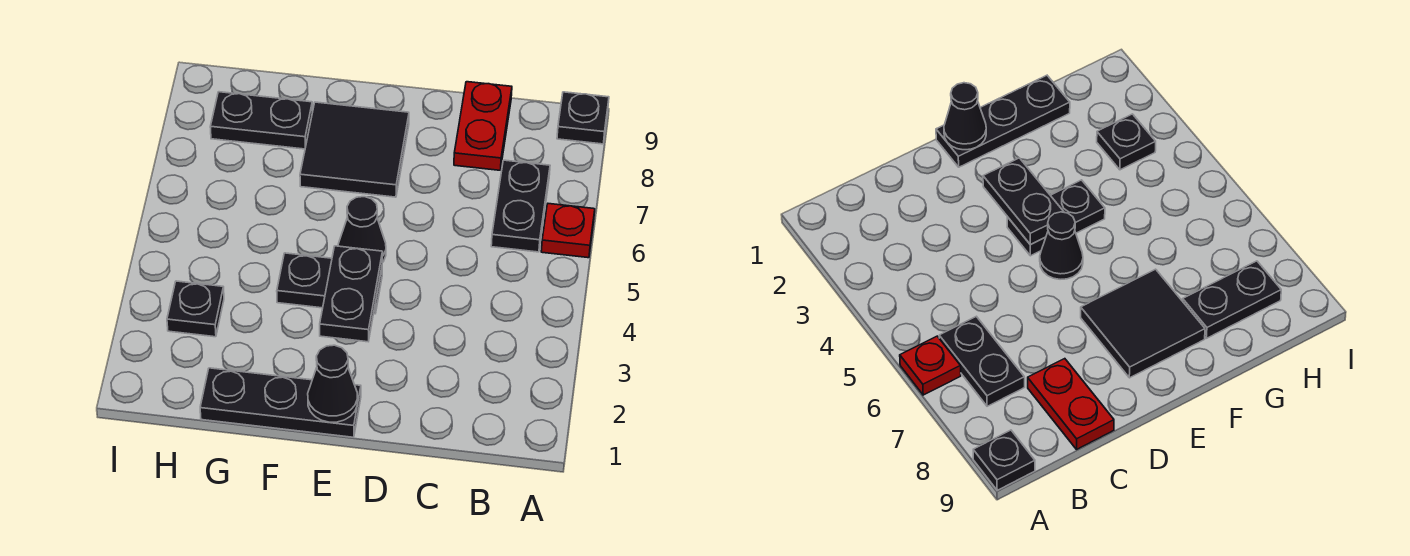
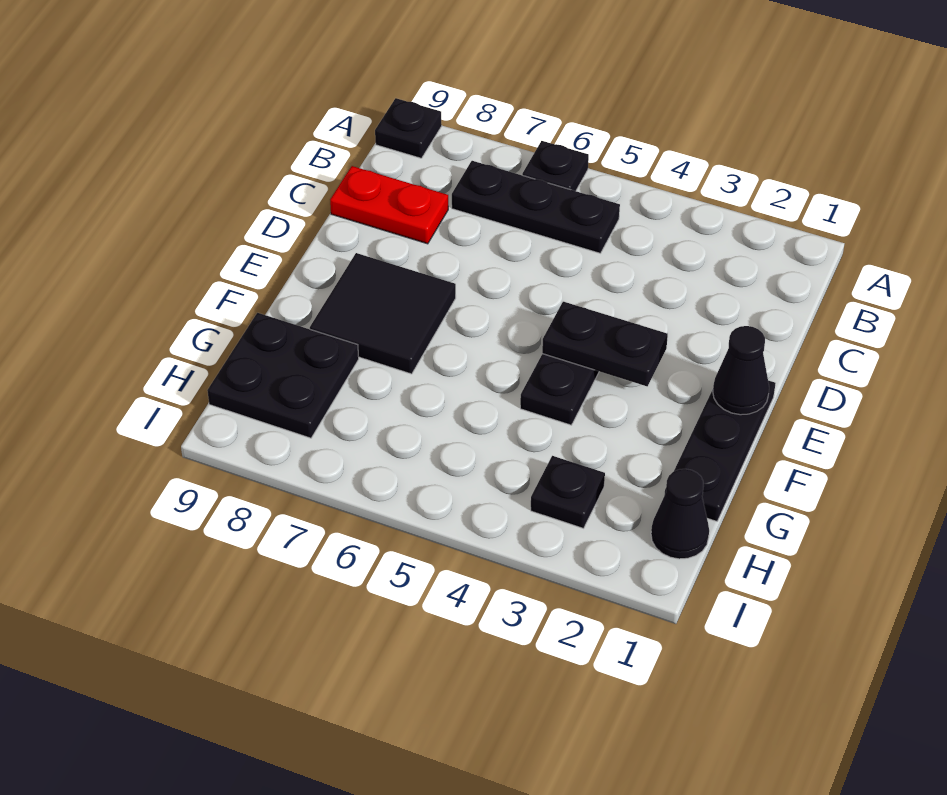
red plate A6 level 1 -> black plate A6 level 1
black plate B6:B7 level 1 -> black plate B5:B7 level 1
black cone E5 level 1 -> black cone H1 level 1
black plate G8:H8 level 1 -> black plate G8:H9 level 1

